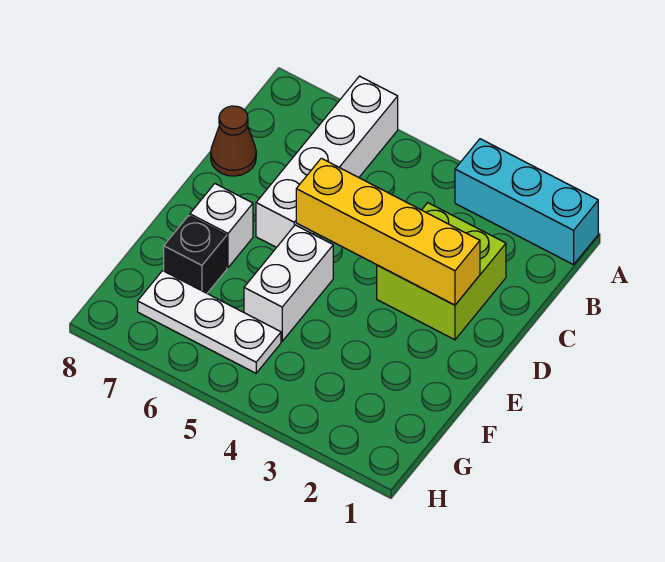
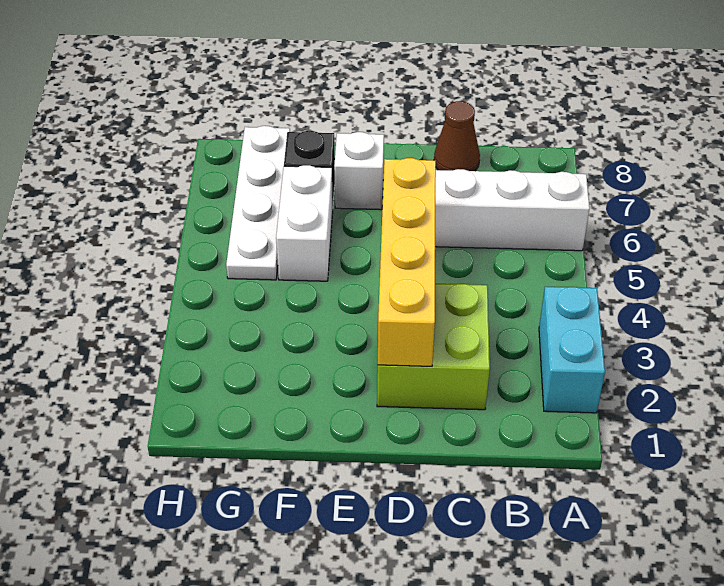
cyan brick A1:A3 level 1 -> cyan brick A2:A3 level 1
white brick E5:F5 level 1 -> white brick F5:F6 level 1
white plate G5:G7 level 1 -> white plate G5:G8 level 1

